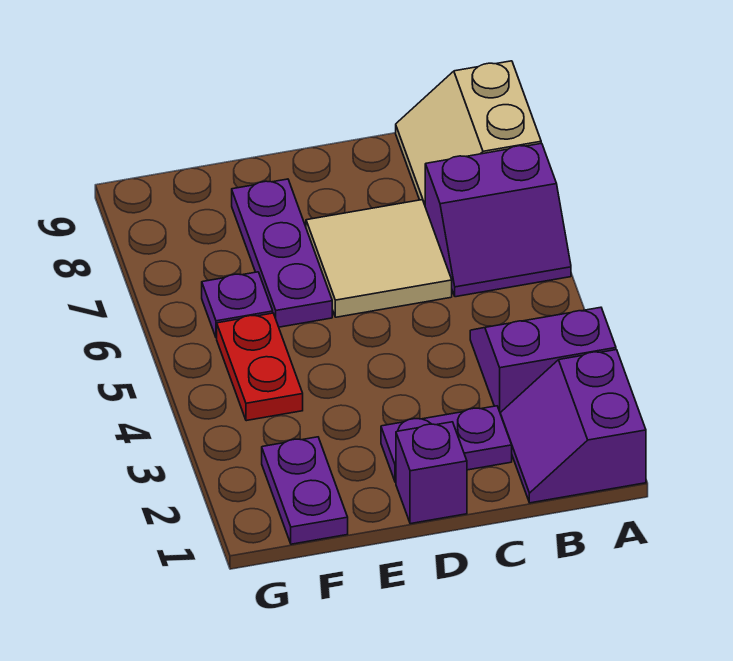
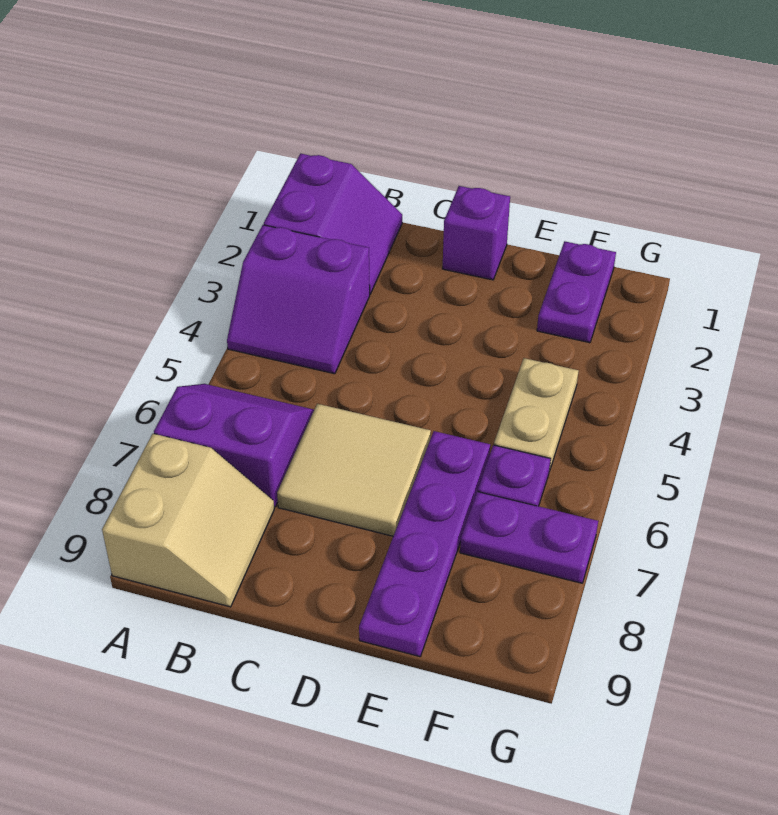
purple plate C2:D2 level 1 -> purple plate F7:G7 level 1
purple plate E6:E8 level 1 -> purple plate E6:E9 level 1
red plate F4:F5 level 1 -> tan plate F4:F5 level 1

